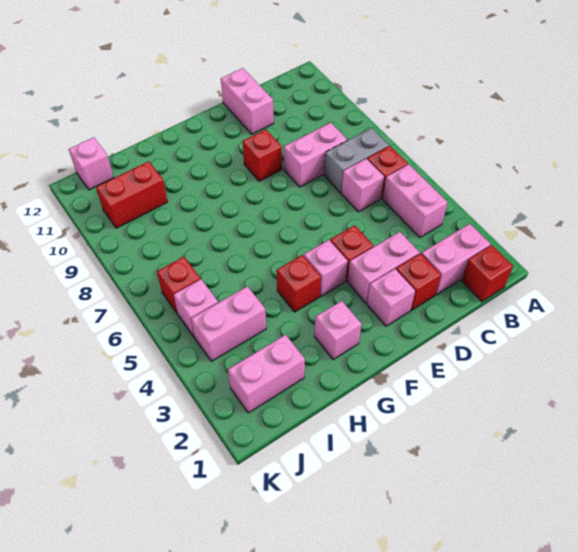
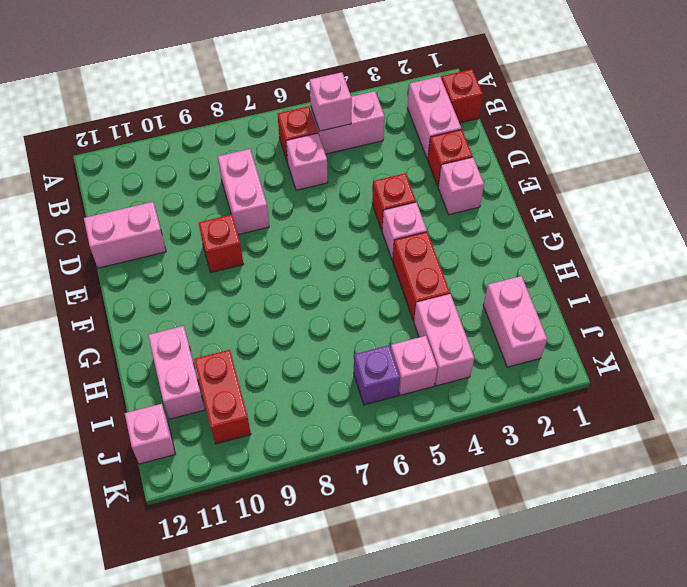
grey brick B7:C7 level 1 -> none
pink brick D3:E3 level 1 -> pink brick H11:I11 level 1
pink brick G2 level 1 -> pink brick B5 level 2
red brick G4 level 1 -> red brick G4:H4 level 1
red brick J6 level 1 -> purple brick J6 level 1

